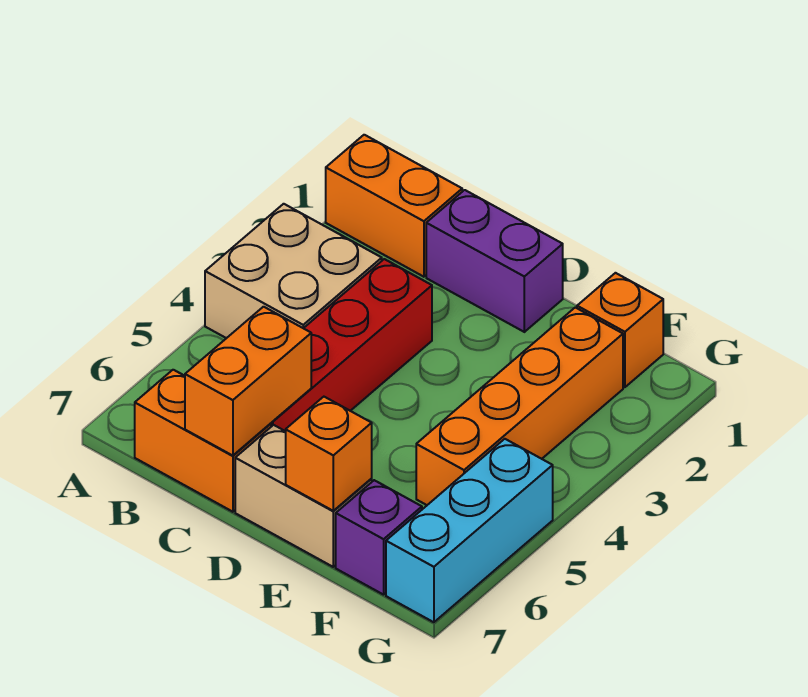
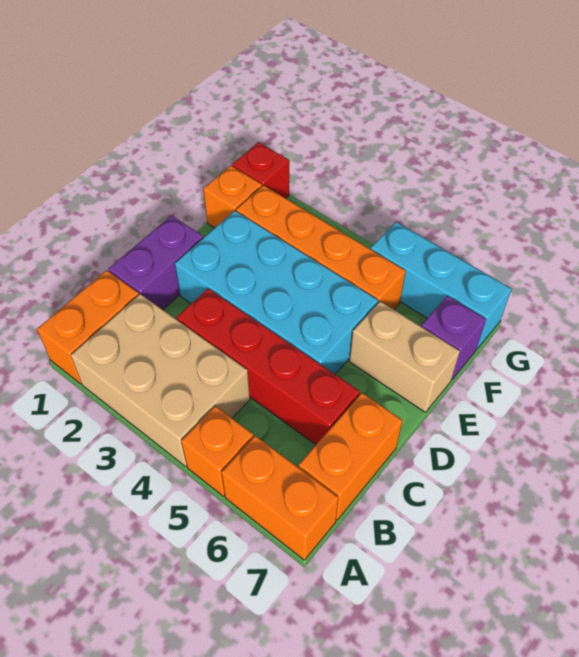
tan brick A3:B4 level 1 -> tan brick A2:B4 level 1
orange brick C6:C7 level 2 -> orange brick A6:A7 level 1
none -> cyan brick D2:E5 level 1
tan brick D7:E7 level 1 -> tan brick E6:E7 level 1
orange brick E7 level 2 -> orange brick A5 level 1
none -> red brick G1 level 1

